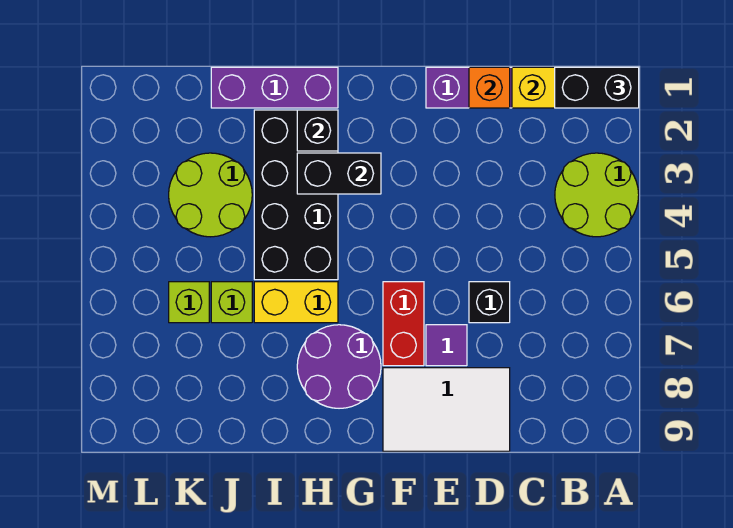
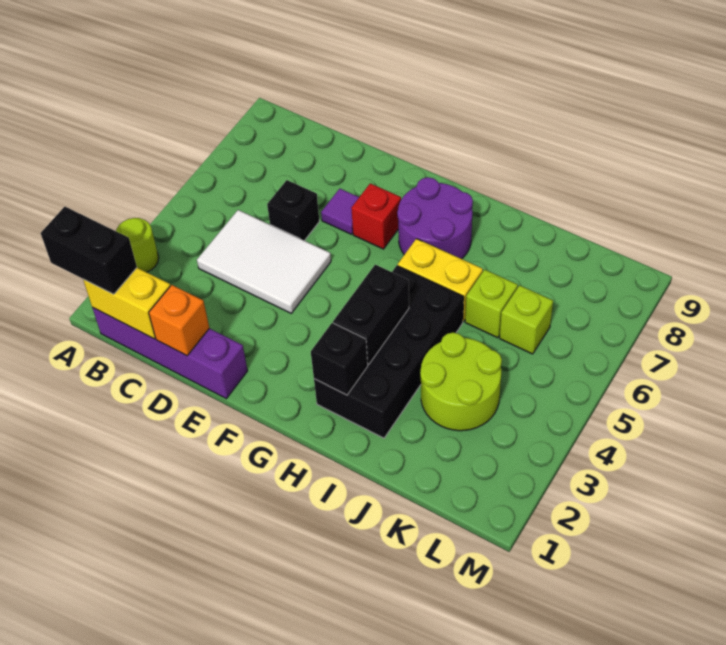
lime round brick A3:B4 level 1 -> lime round brick A3 level 1
white tile D8:F9 level 1 -> white tile C4:E5 level 1
red brick F6:F7 level 1 -> red brick F7 level 1
black brick G3:H3 level 2 -> black brick H3:H4 level 2
purple brick H1:J1 level 1 -> none

